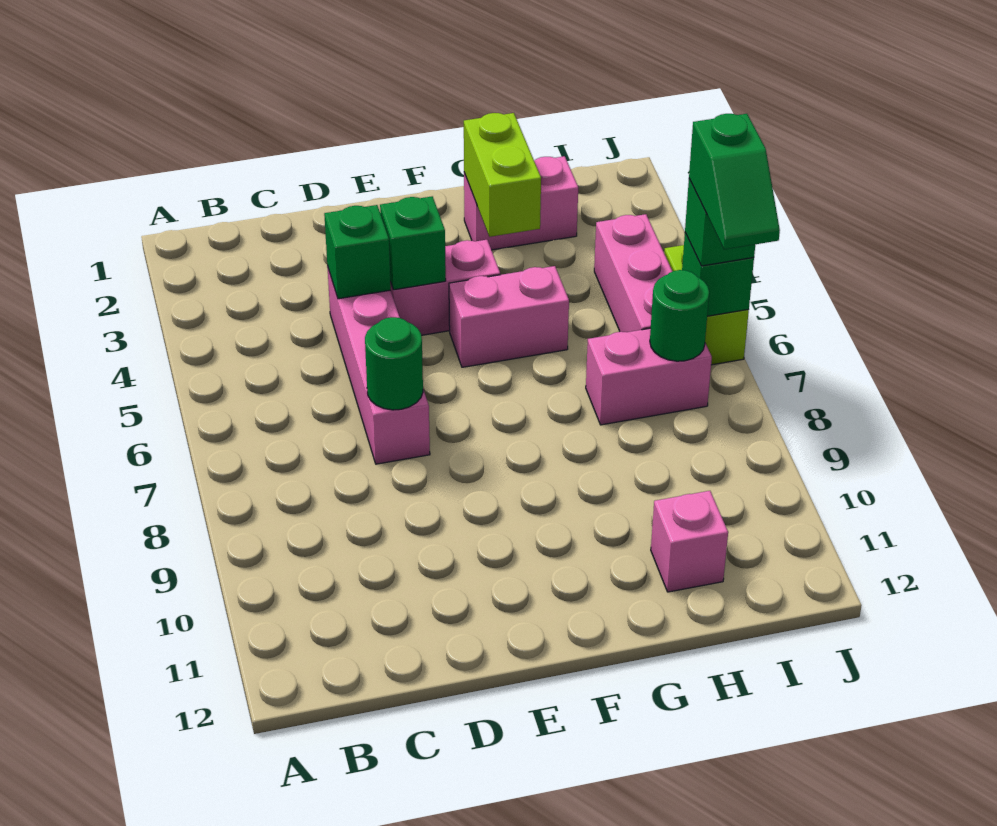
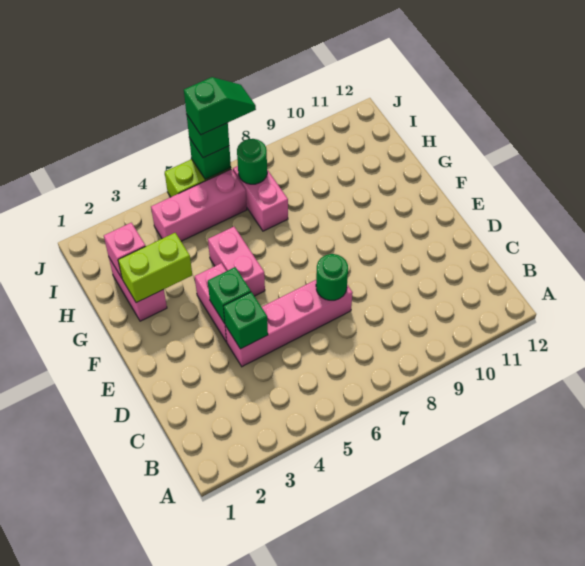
pink brick H11 level 1 -> pink brick H2 level 2

